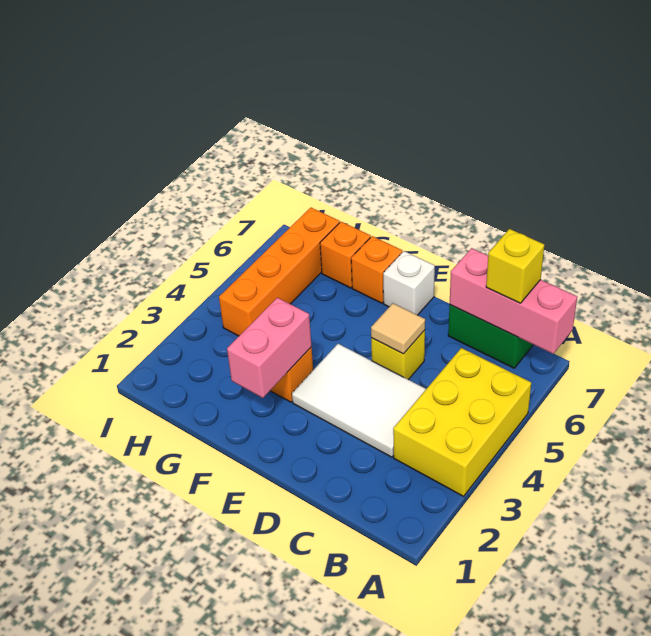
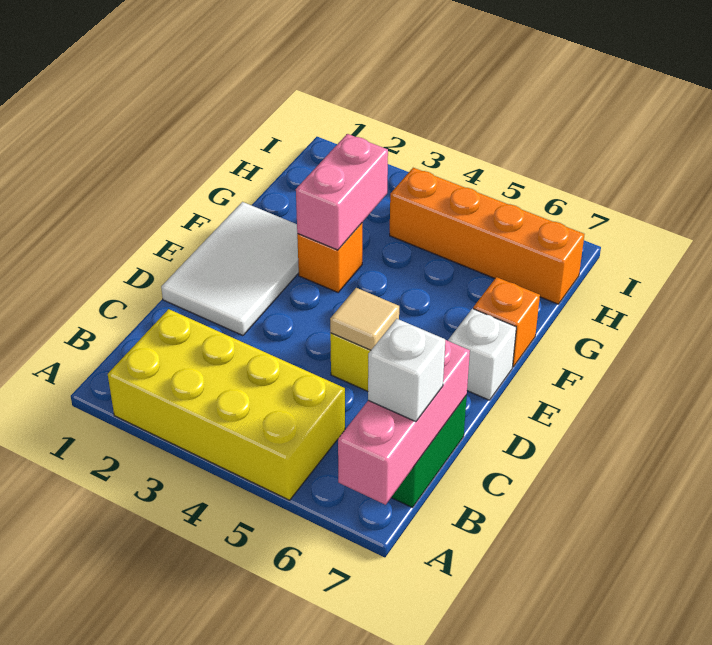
yellow brick A3:B5 level 1 -> yellow brick A2:B5 level 1
yellow brick B7 level 3 -> white brick B7 level 3
white tile C3:E4 level 1 -> white tile D1:F2 level 1
pink brick F2:F3 level 2 -> pink brick F3:G3 level 2
orange brick G7 level 1 -> none

